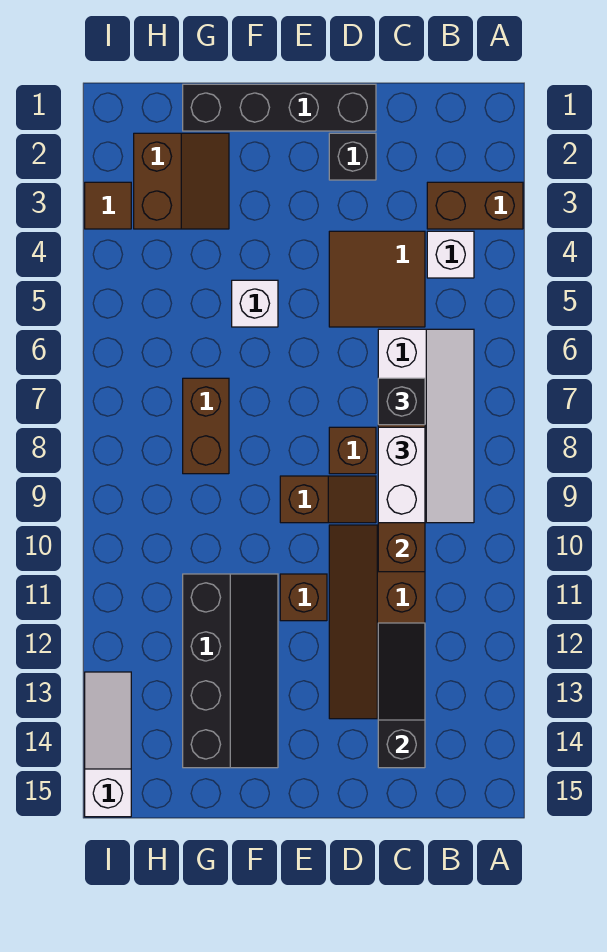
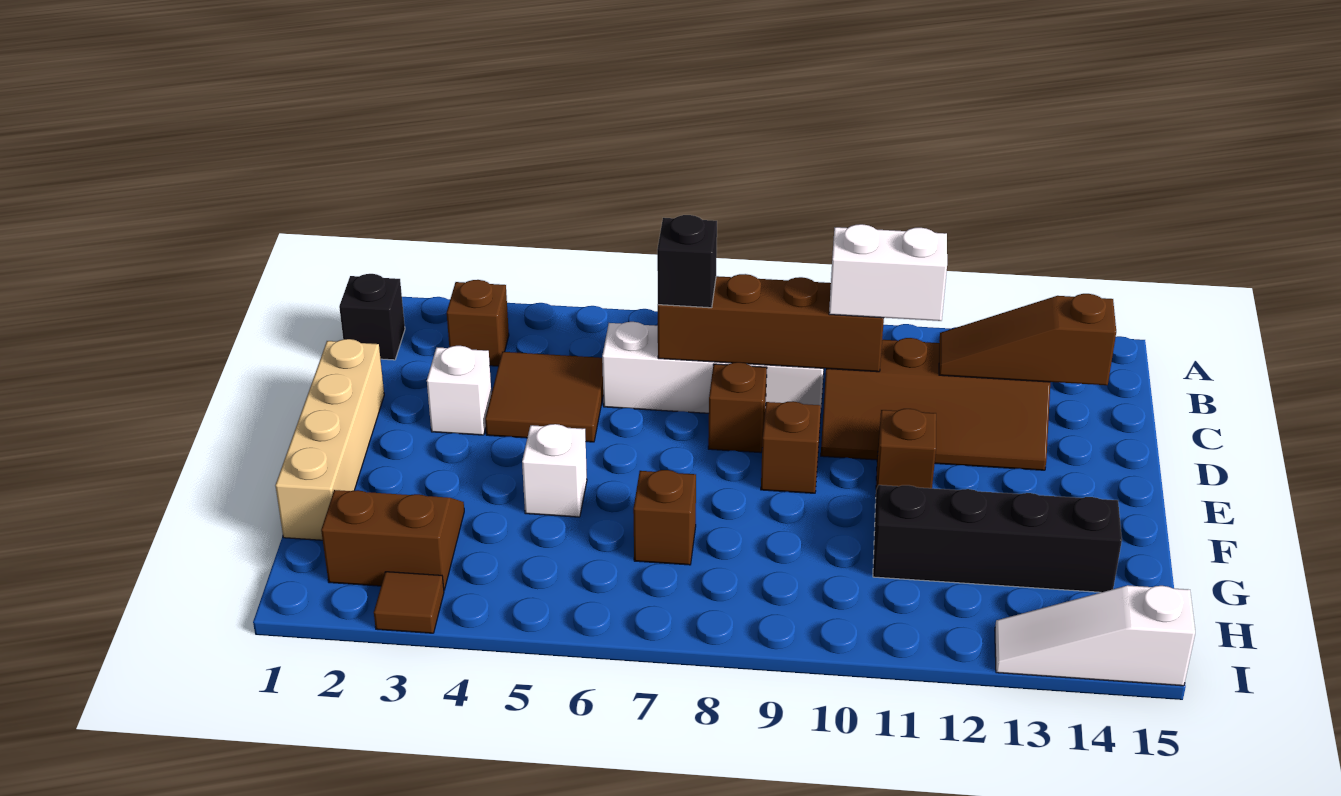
brown brick A3:B3 level 1 -> brown brick B3 level 1
white brick B4 level 1 -> white brick D3 level 1
white brick C8:C9 level 3 -> white brick C10:C11 level 3
black slope C12:C14 level 2 top 14 -> brown slope C12:C14 level 2 top 14
black brick D1:G1 level 1 -> tan brick D1:G1 level 1
black brick D2 level 1 -> black brick B1 level 1
brown brick G7:G8 level 1 -> brown brick G7 level 1

